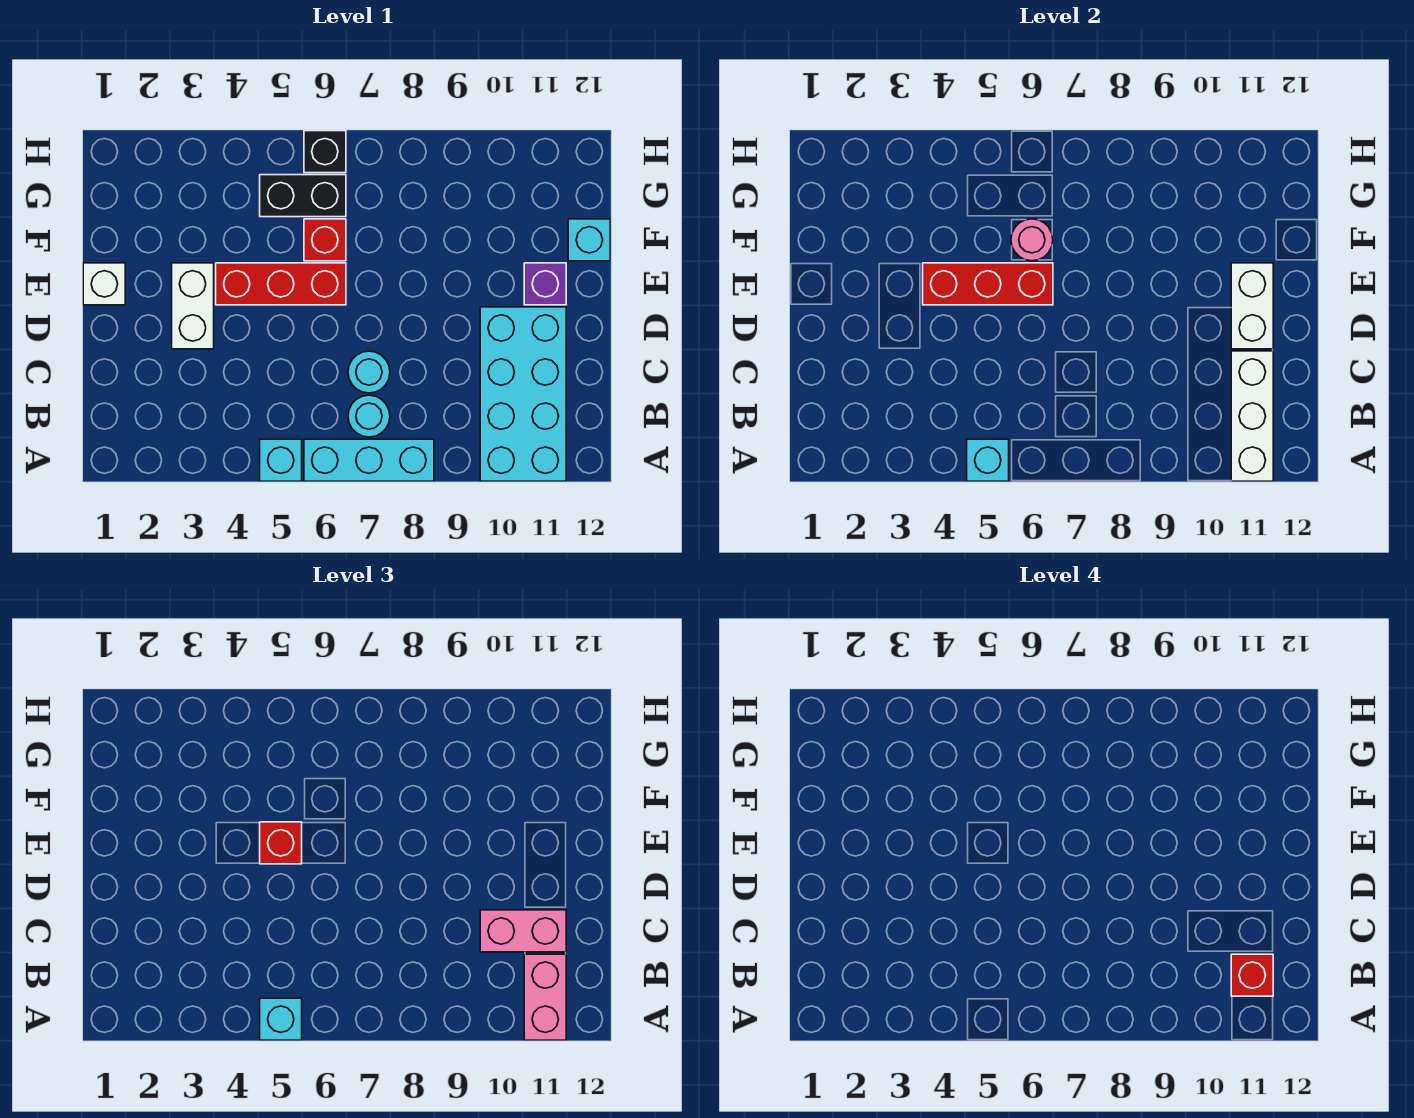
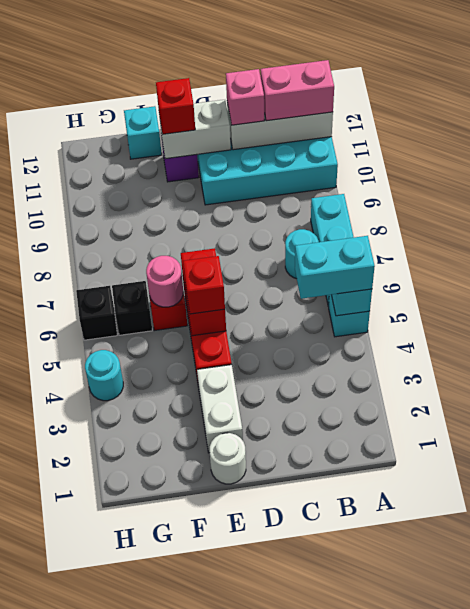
cyan brick A5 level 3 -> cyan brick A5:B5 level 3
red brick B11 level 4 -> red brick E11 level 3
cyan round brick C7 level 1 -> cyan round brick H4 level 1
pink brick C10:C11 level 3 -> pink brick C11 level 3
white brick D3:E3 level 1 -> white brick E2:E3 level 1
white brick E1 level 1 -> white round brick E1 level 1
red brick E4:E6 level 2 -> red brick E5:E6 level 2
black brick G5:G6 level 1 -> black brick G6 level 1

